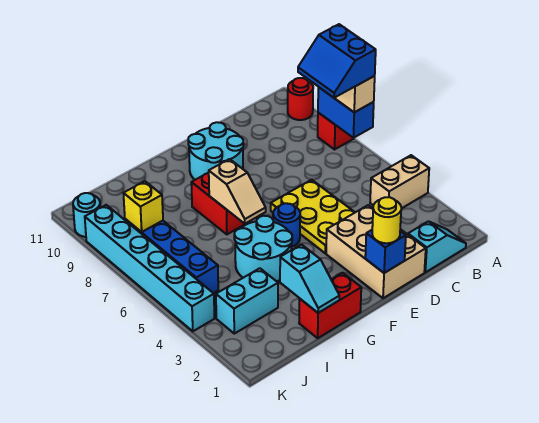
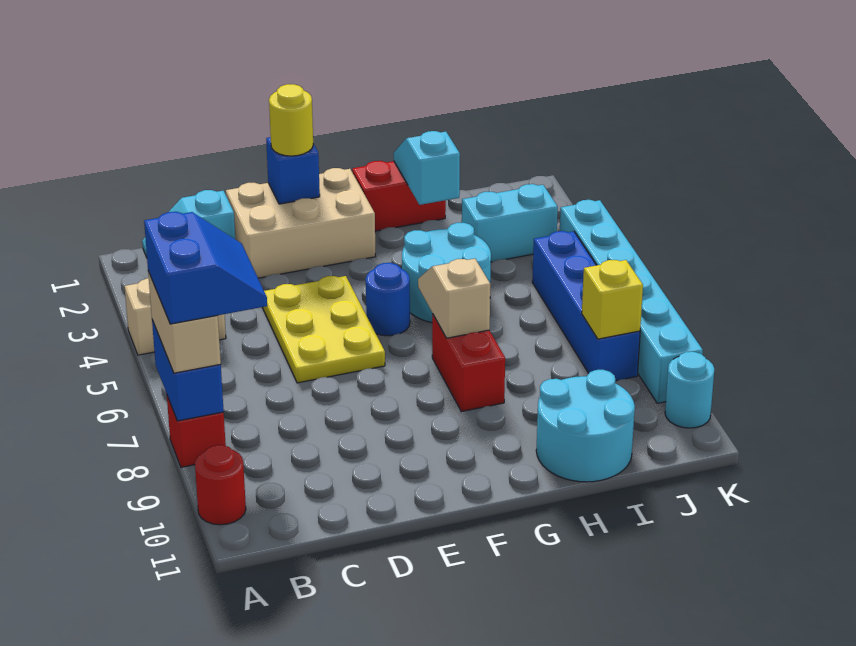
tan brick D1:E3 level 1 -> tan brick D1:F2 level 1
cyan round brick E9:F10 level 1 -> cyan round brick H10:I11 level 1

